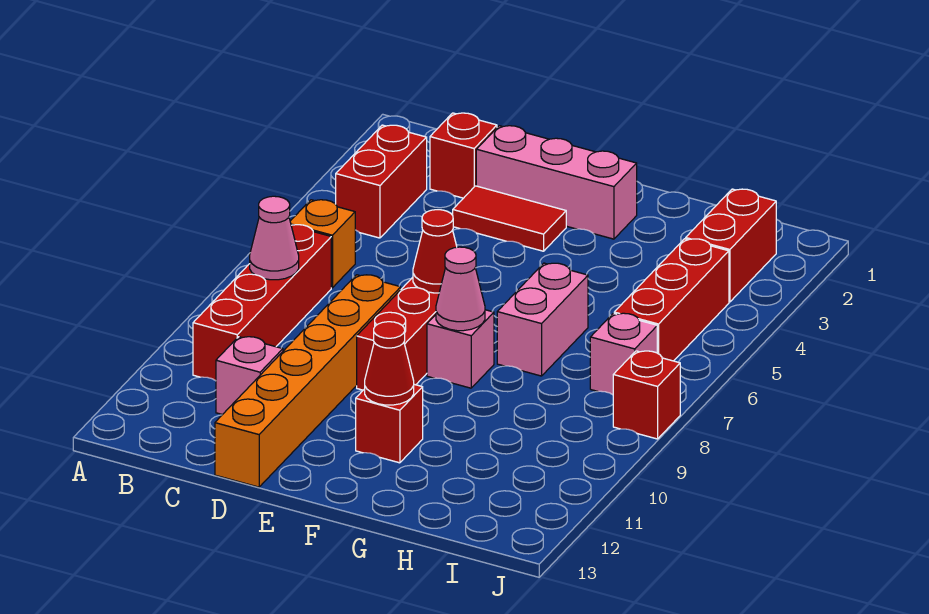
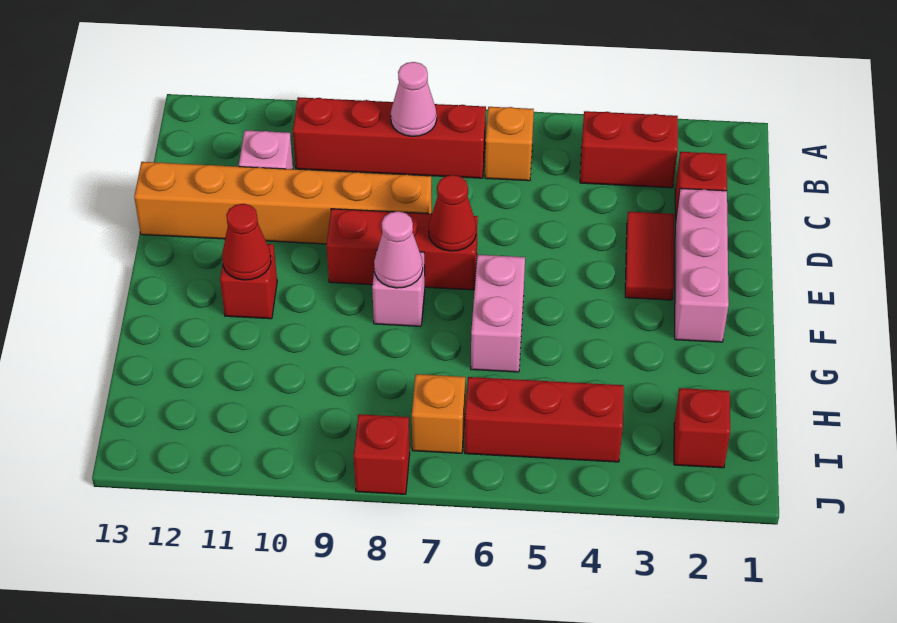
pink brick G6:G7 level 1 -> pink brick F6:G6 level 1
red brick I2:I3 level 1 -> red brick I2 level 1
pink brick I7 level 1 -> orange brick I7 level 1

